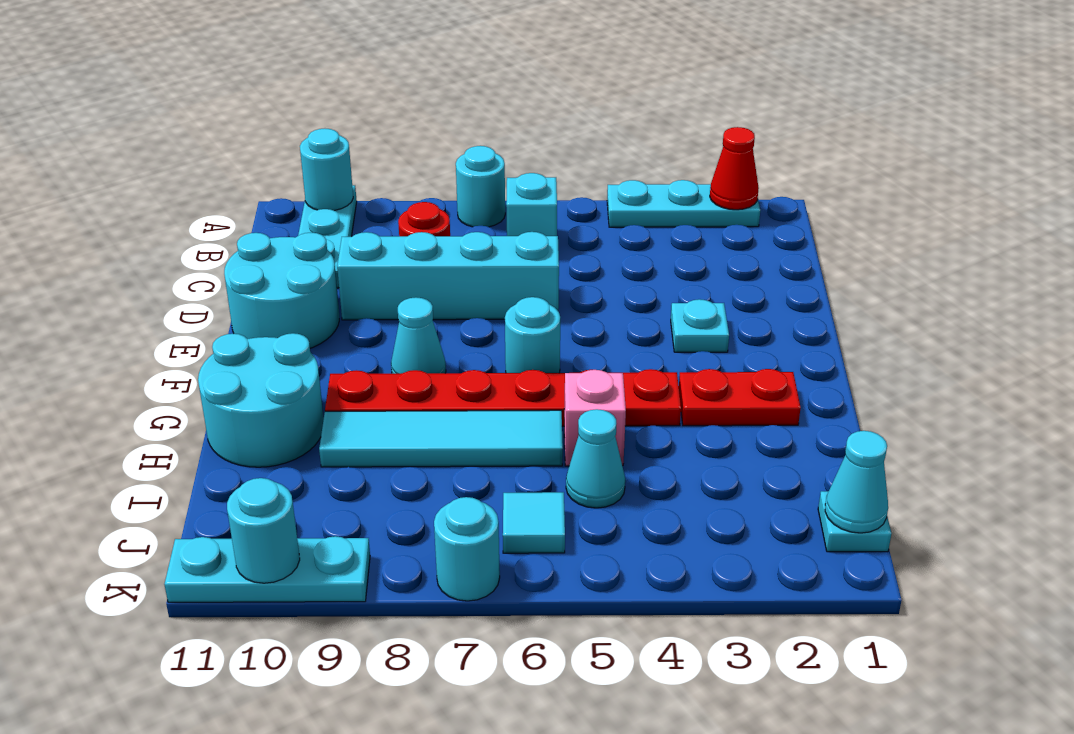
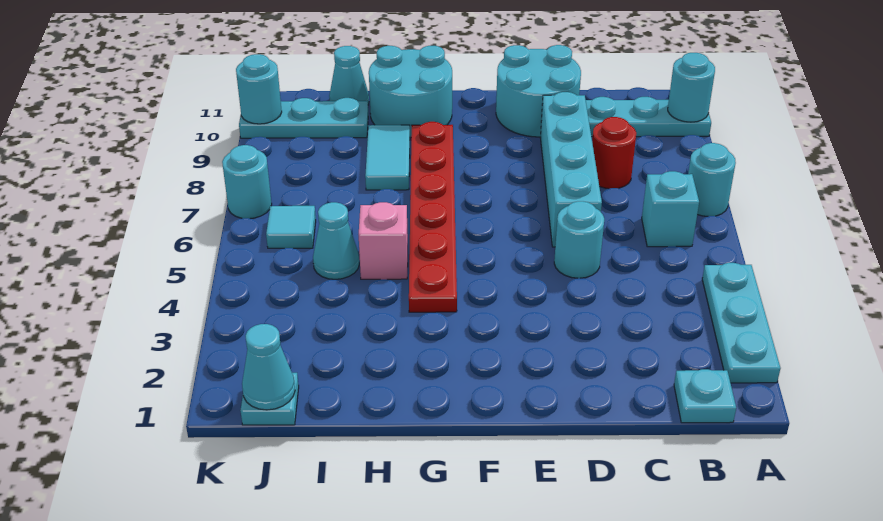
red cone A2 level 2 -> none
cyan plate E3 level 1 -> cyan plate B1 level 1
cyan round brick F6 level 1 -> cyan round brick D5 level 1
cyan cone F8 level 1 -> cyan cone I11 level 1
red plate G2:G3 level 1 -> none
cyan tile H6:H9 level 1 -> cyan tile H8:H9 level 1
cyan plate K9:K11 level 1 -> cyan plate I10:K10 level 1

